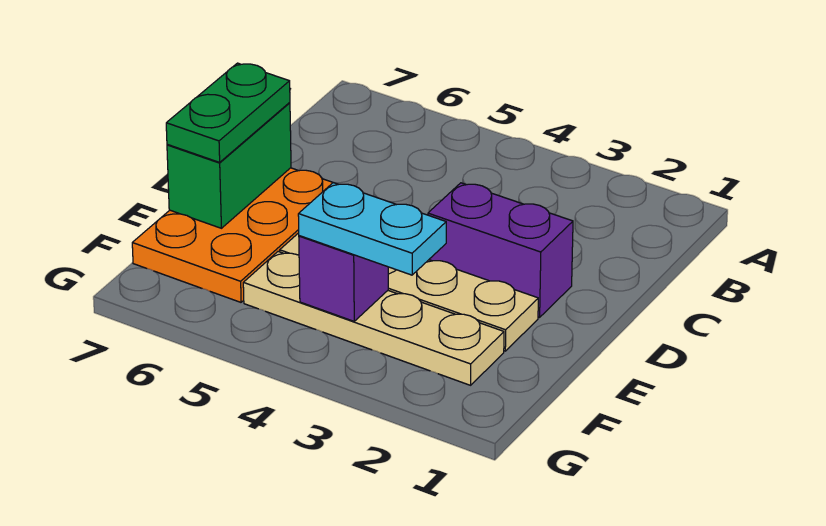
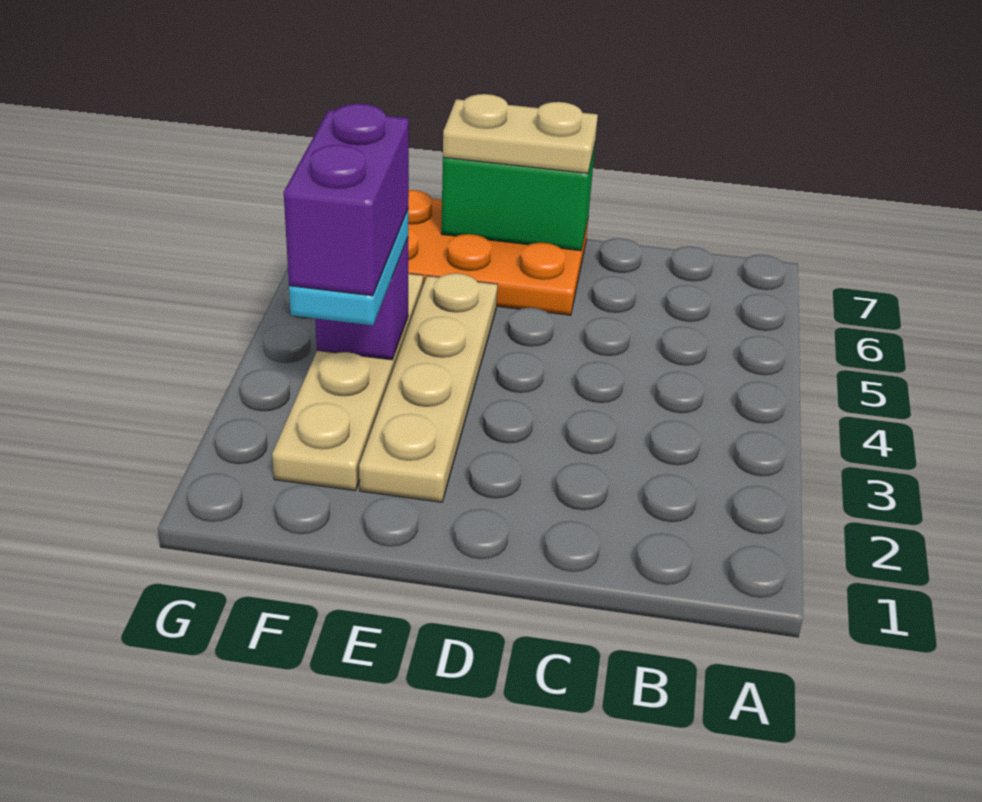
purple brick D2:D3 level 1 -> purple brick F3:F4 level 4
green plate D7:E7 level 3 -> tan plate D7:E7 level 3

